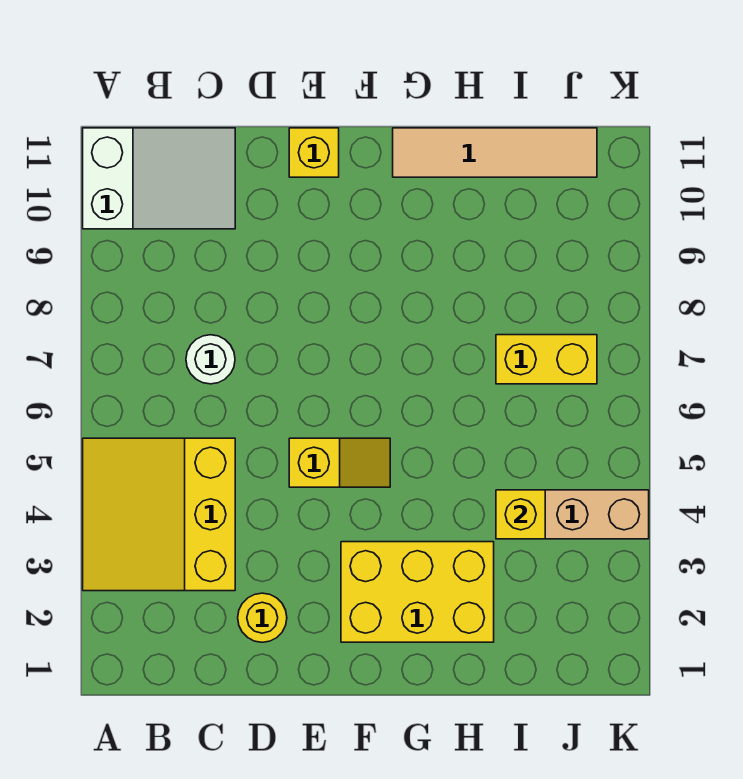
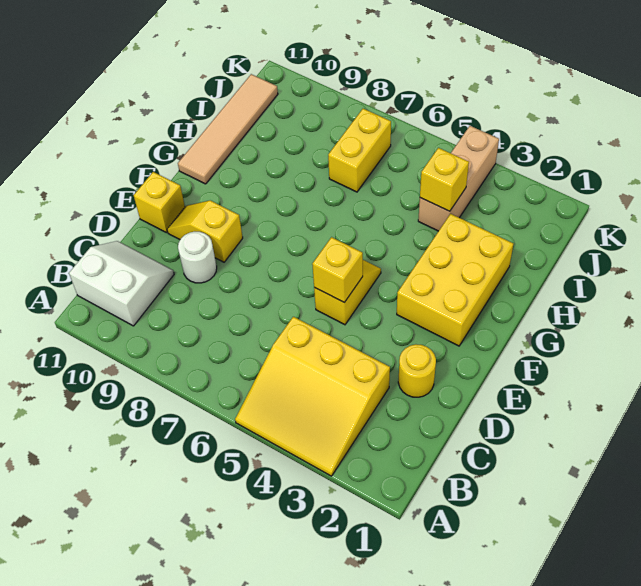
white slope A10:C11 level 1 top A -> white slope B10:C11 level 1 top B
white round brick C7 level 1 -> white round brick D9 level 1
none -> yellow brick E5 level 2
none -> yellow slope E9:E10 level 1 top 9

